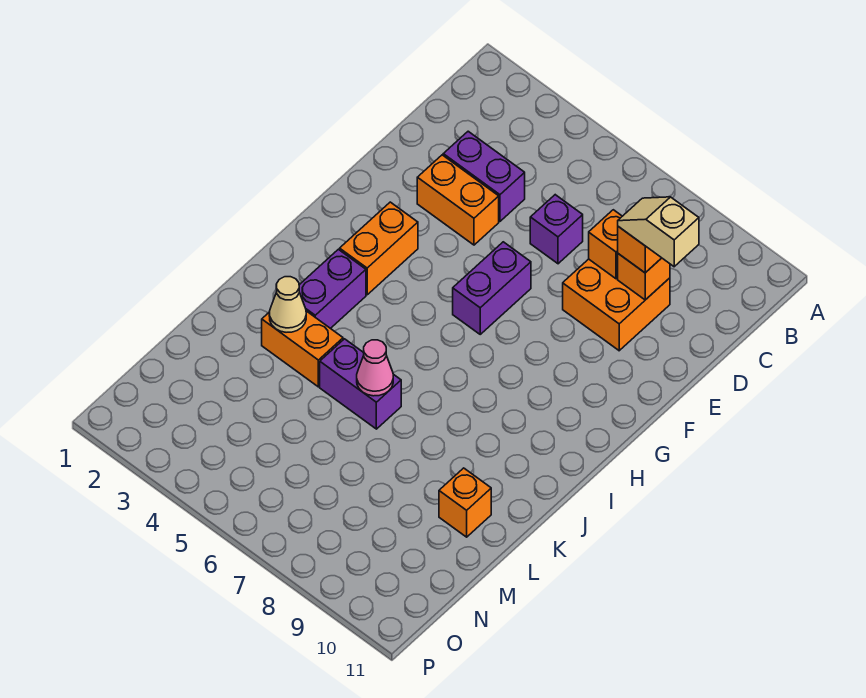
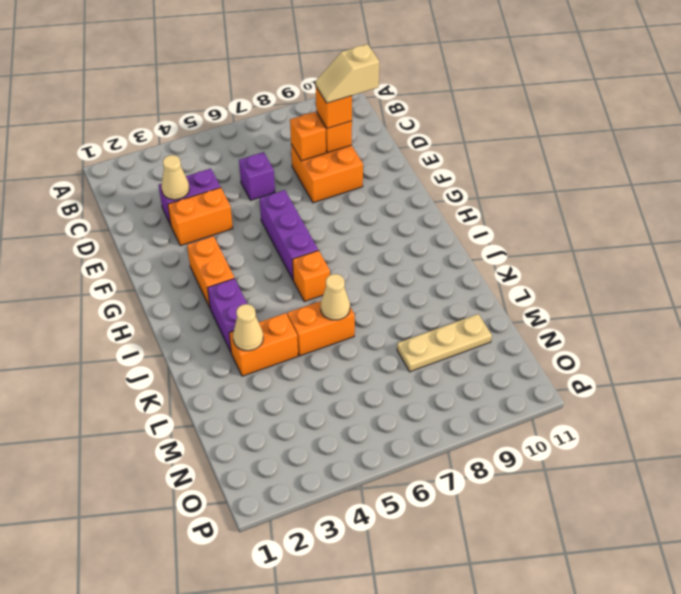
none -> tan cone D3 level 2
purple brick F6:G6 level 1 -> purple brick F6:H6 level 1
purple brick K5:K6 level 1 -> orange brick K5:K6 level 1
pink cone K6 level 2 -> tan cone K6 level 2
orange brick L10 level 1 -> orange brick I6 level 1
none -> tan plate M8:M10 level 1

